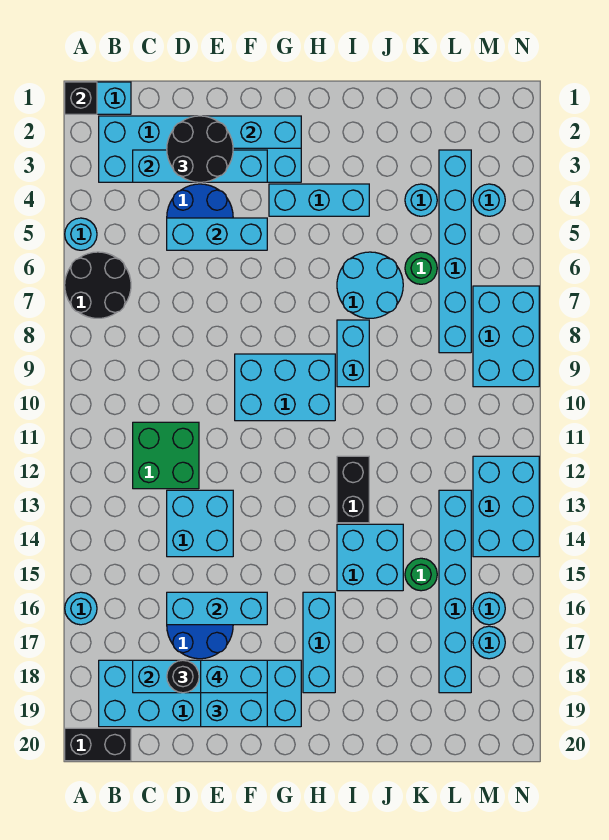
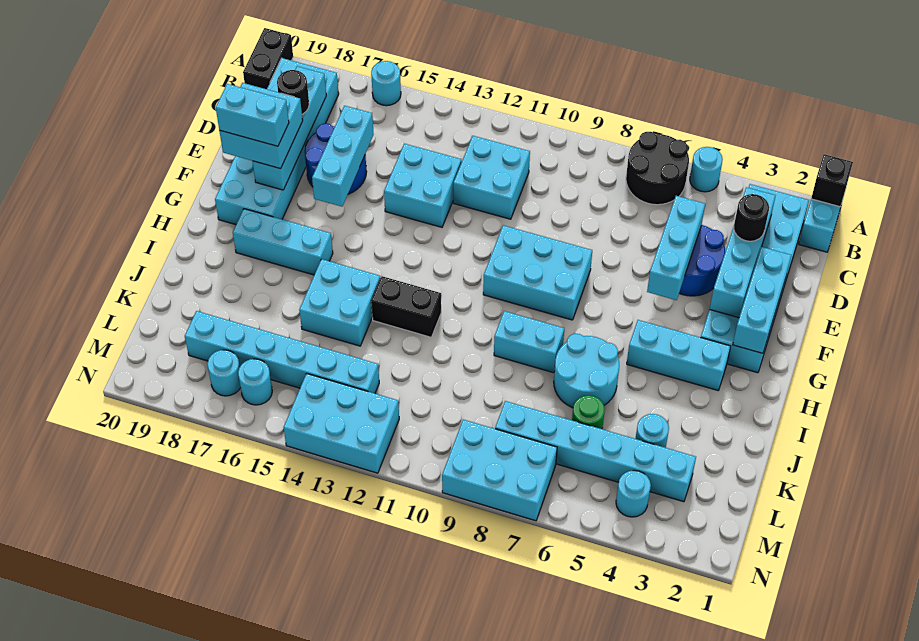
green brick C11:D12 level 1 -> cyan brick C11:D12 level 1
black round brick D2:E3 level 3 -> black round brick D3 level 3
cyan brick E18:F18 level 4 -> cyan brick F18:F19 level 4
cyan brick F9:H10 level 1 -> cyan brick F8:G10 level 1
cyan brick G4:I4 level 1 -> cyan brick H3:H5 level 1
green round brick K15 level 1 -> none

